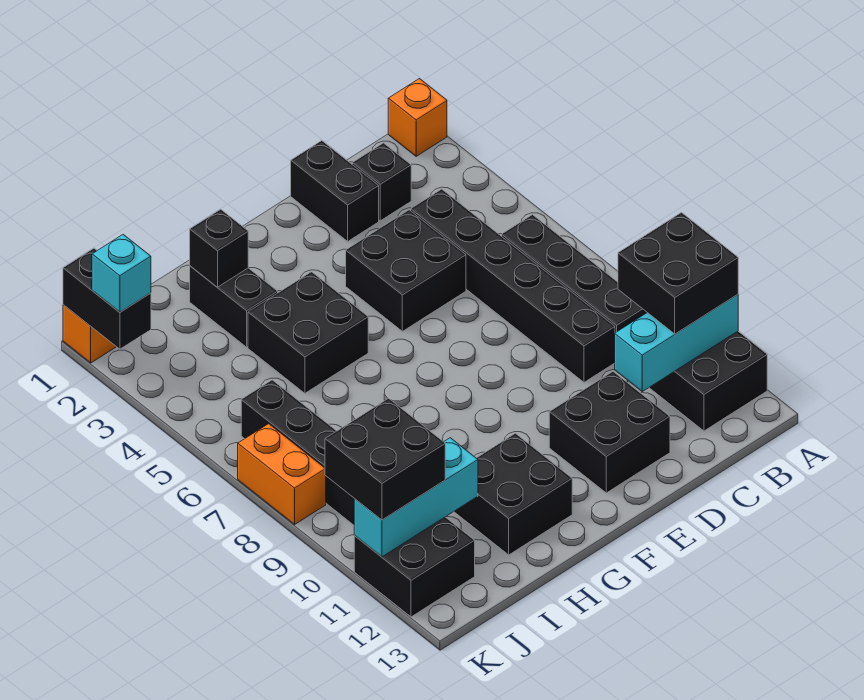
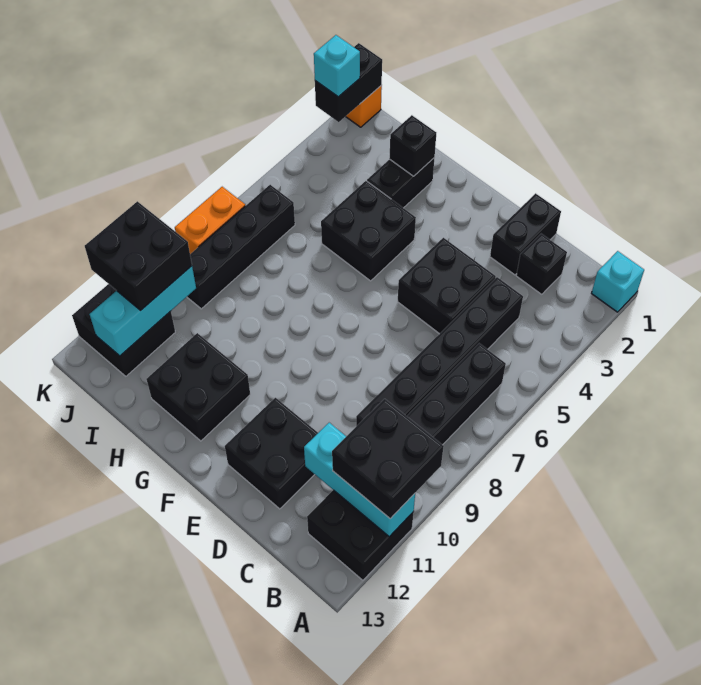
orange brick A1 level 1 -> cyan brick A1 level 1
cyan brick I11:K11 level 2 -> cyan brick J10:J12 level 2

